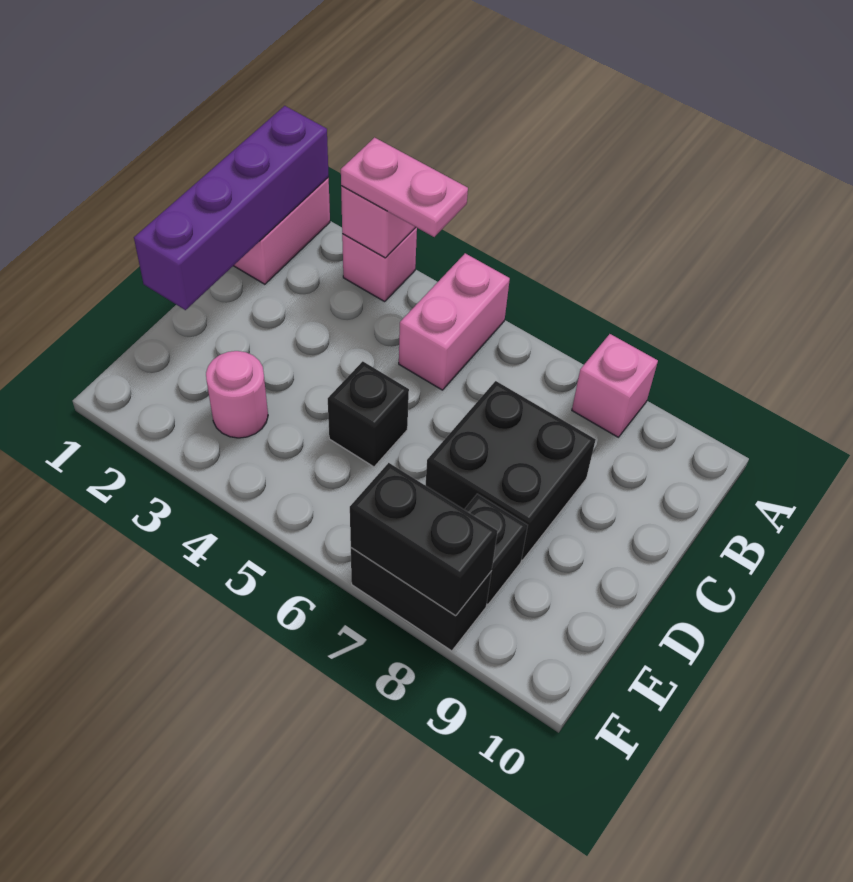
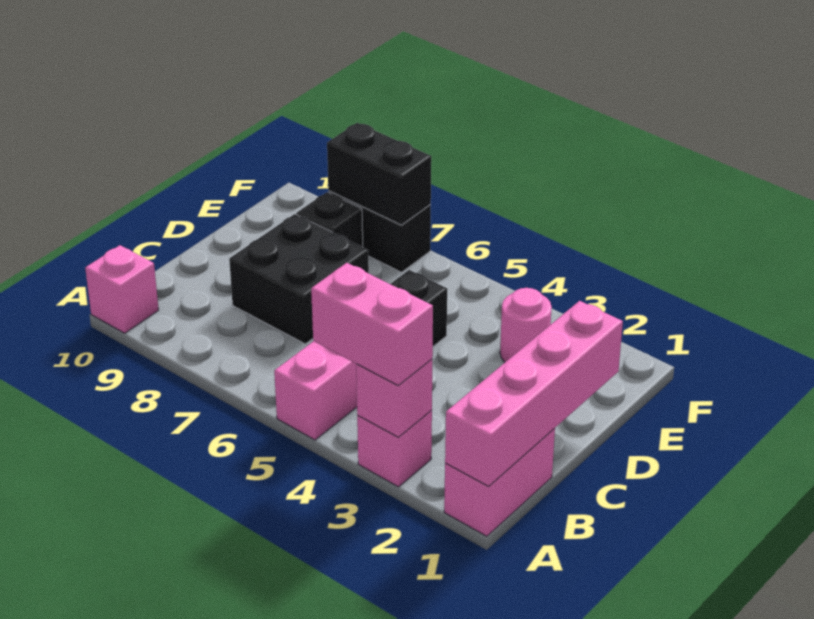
purple brick A1:D1 level 2 -> pink brick A1:D1 level 2
pink plate A3:A4 level 3 -> pink brick A3:A4 level 3
pink brick A8 level 1 -> pink brick A10 level 1

